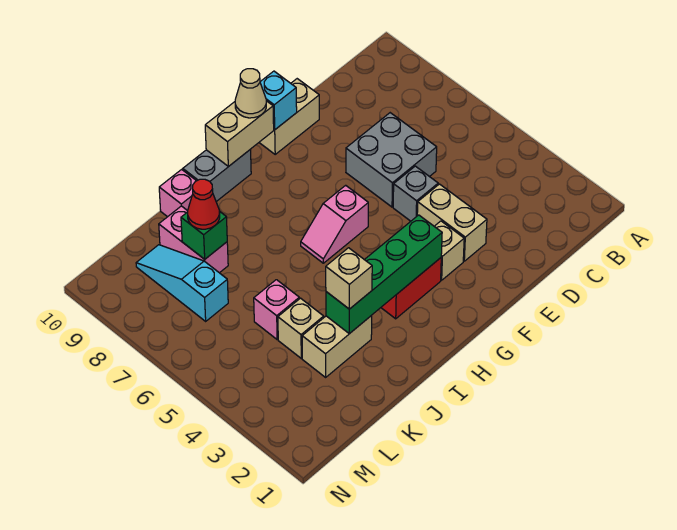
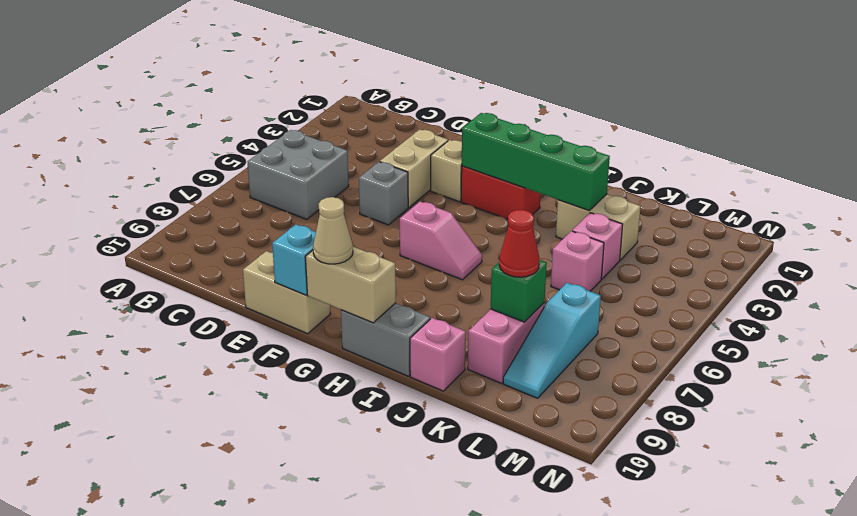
grey brick D6:E7 level 1 -> grey brick B5:C6 level 1
tan brick J3 level 3 -> none
tan brick K4 level 1 -> pink brick K4 level 1

